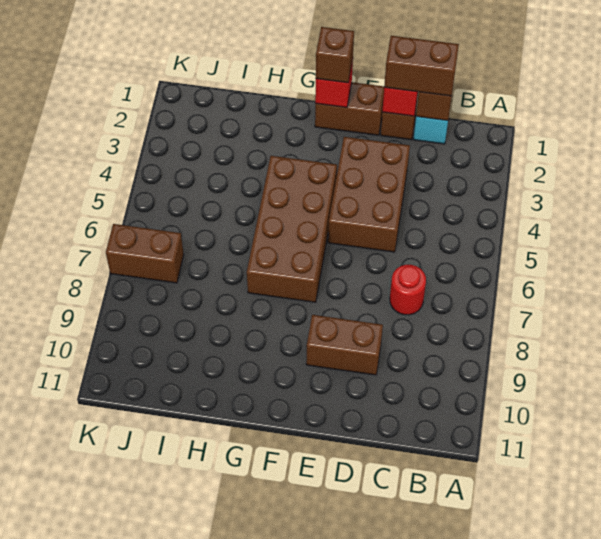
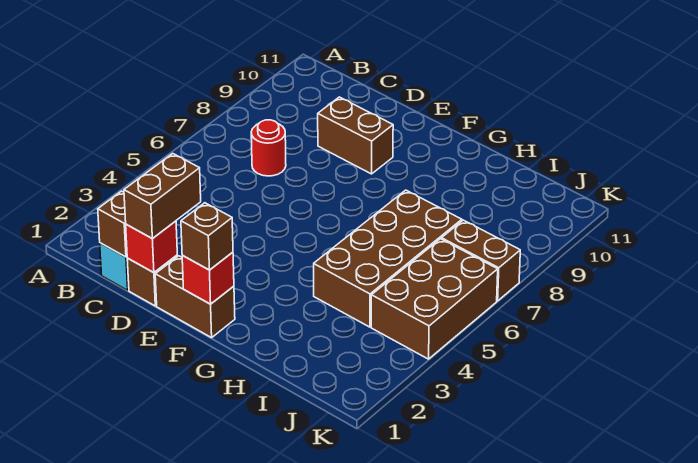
brown brick C1:D1 level 3 -> brown brick D1:D2 level 3
brown brick D3:E5 level 1 -> brown brick J4:K6 level 1
brown brick F4:G7 level 1 -> brown brick H4:I7 level 1

